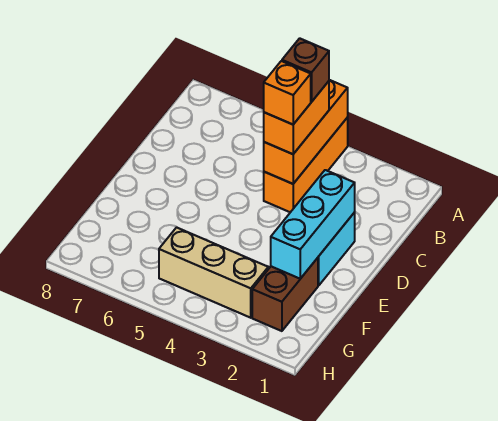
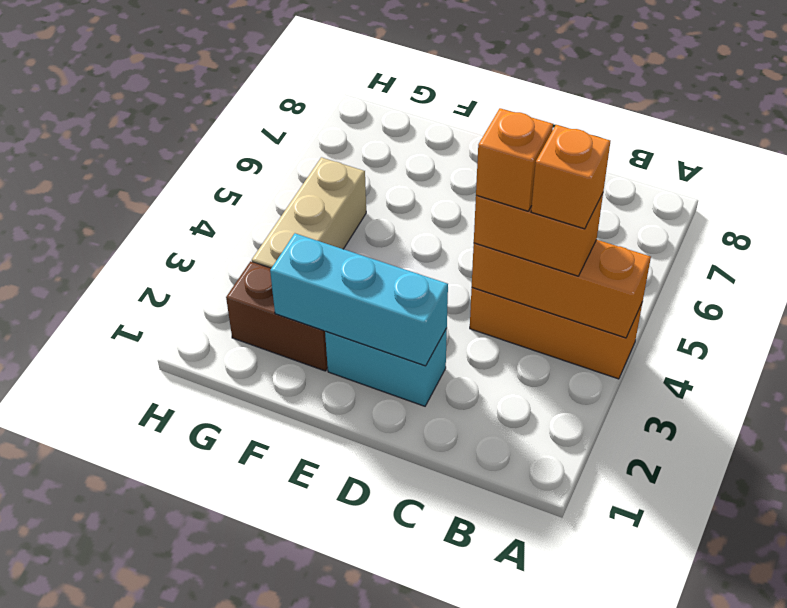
brown brick B4 level 4 -> orange brick B4 level 4

